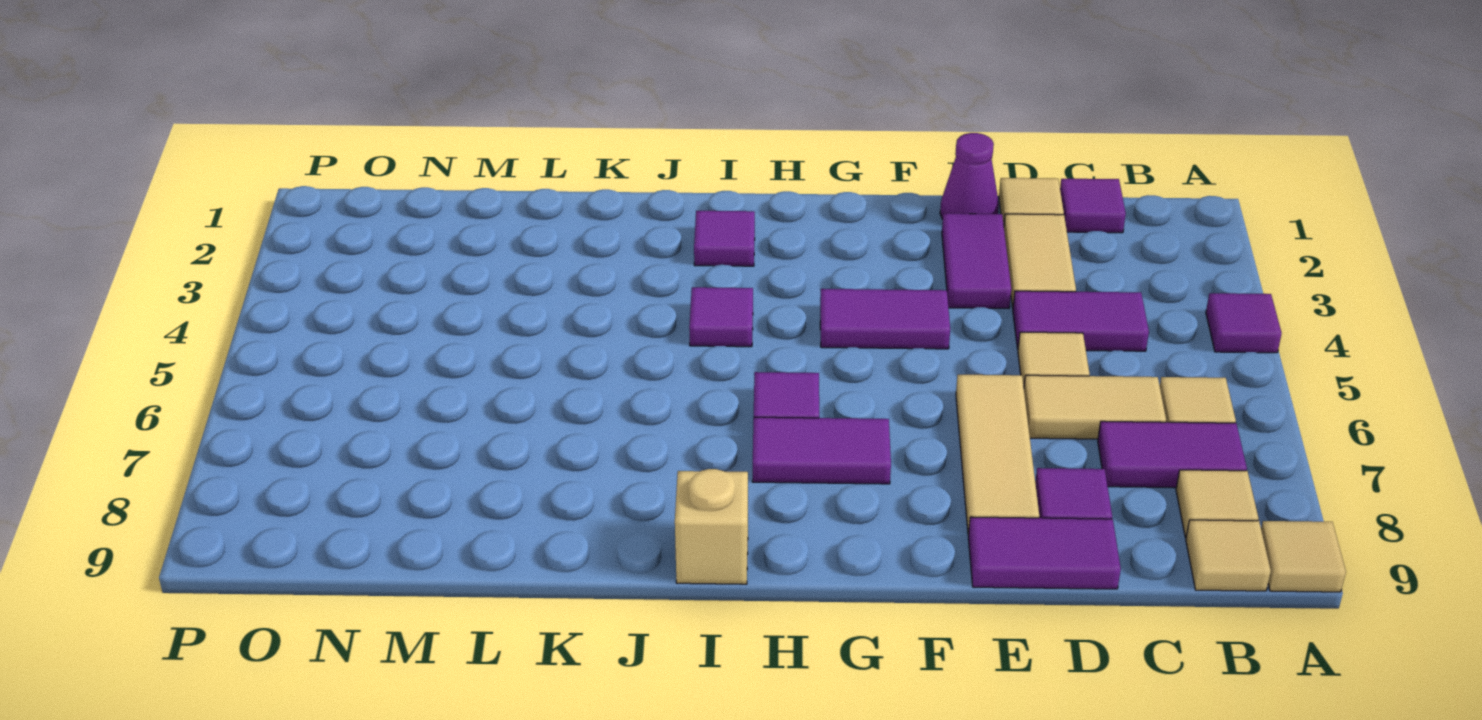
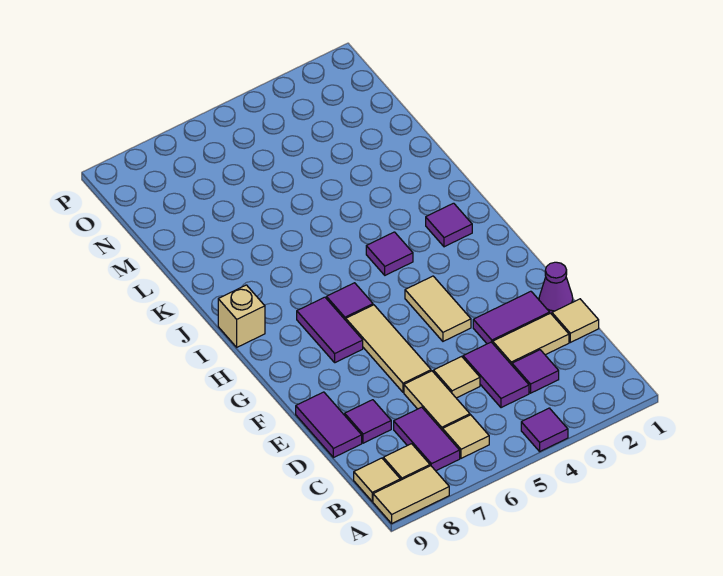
tan tile A9 level 1 -> tan tile A8:A9 level 1
purple tile C1 level 1 -> purple tile C3 level 1
tan tile E6:E8 level 1 -> tan tile E6:G6 level 1
purple tile F4:G4 level 1 -> tan tile F4:G4 level 1

